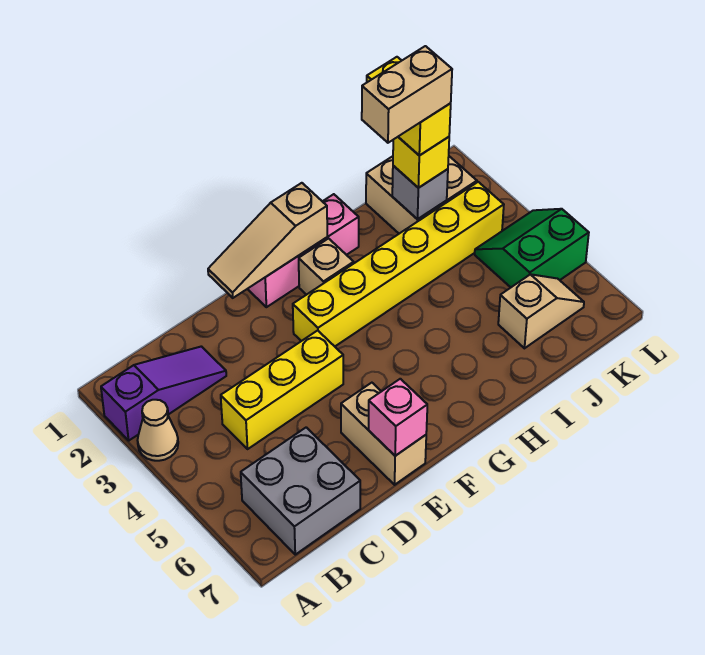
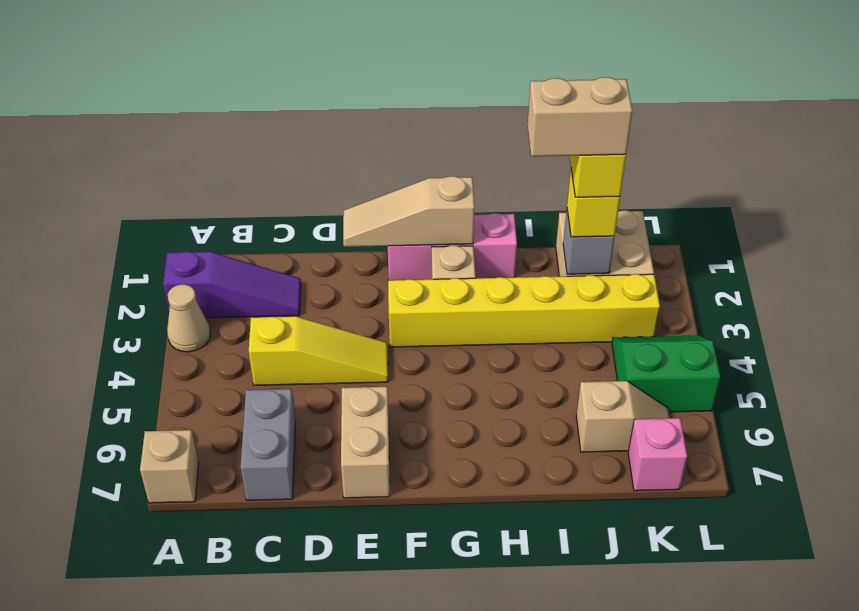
none -> tan brick A7 level 1
grey brick B6:C7 level 1 -> grey brick C6:C7 level 1
yellow brick C4:E4 level 1 -> yellow slope C4:E4 level 1 top C
pink brick E7 level 2 -> pink brick K7 level 1

